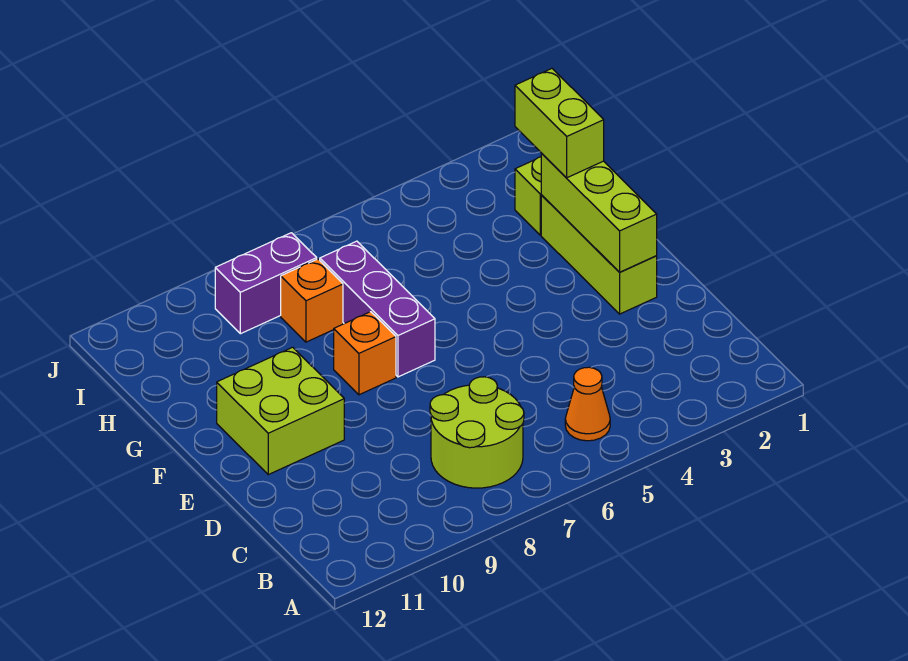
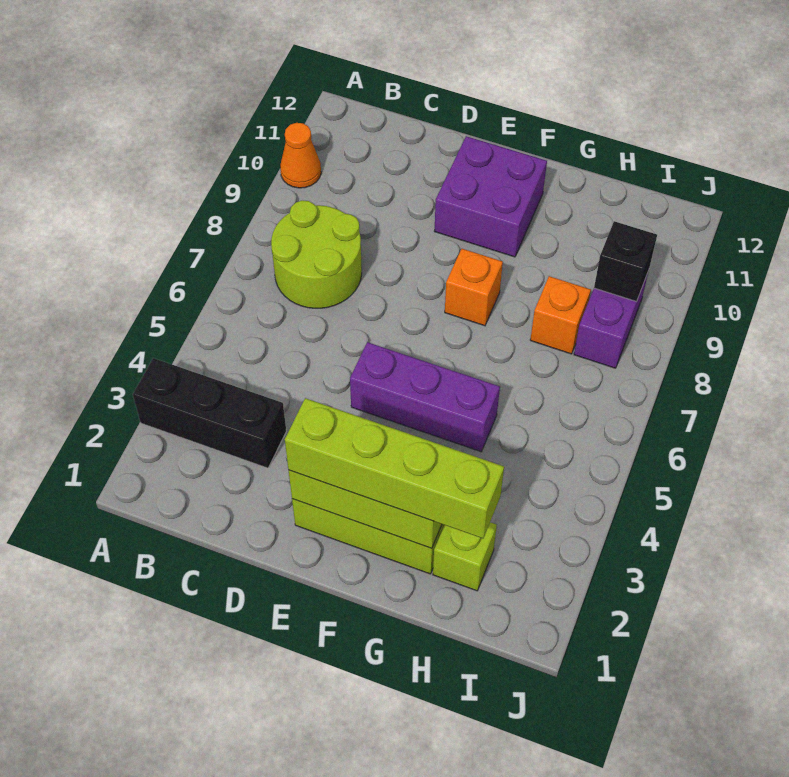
none -> black brick A3:C3 level 1
orange cone B5 level 1 -> orange cone A10 level 1
lime brick E10:F11 level 1 -> purple brick E10:F11 level 1
purple brick F7:H7 level 1 -> purple brick E5:G5 level 1
lime brick G2:H2 level 3 -> lime brick E2:H2 level 3
none -> black brick I9 level 2

